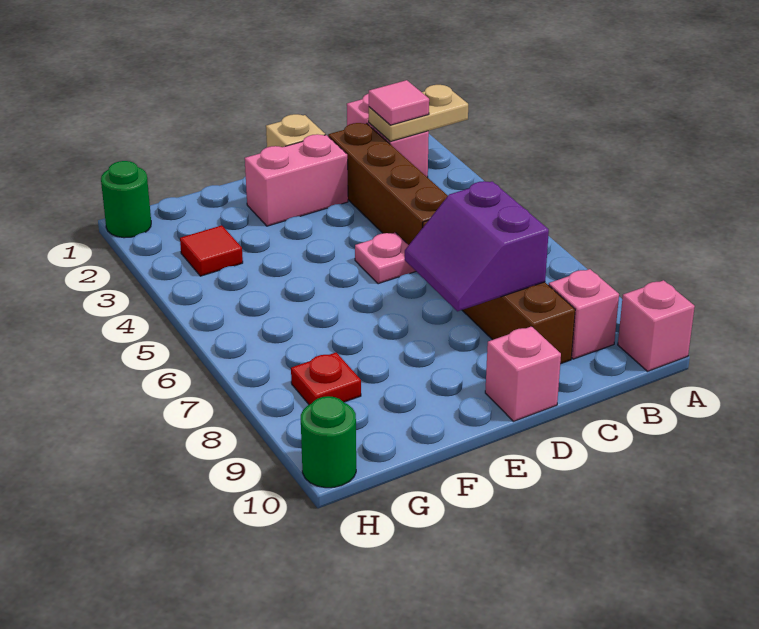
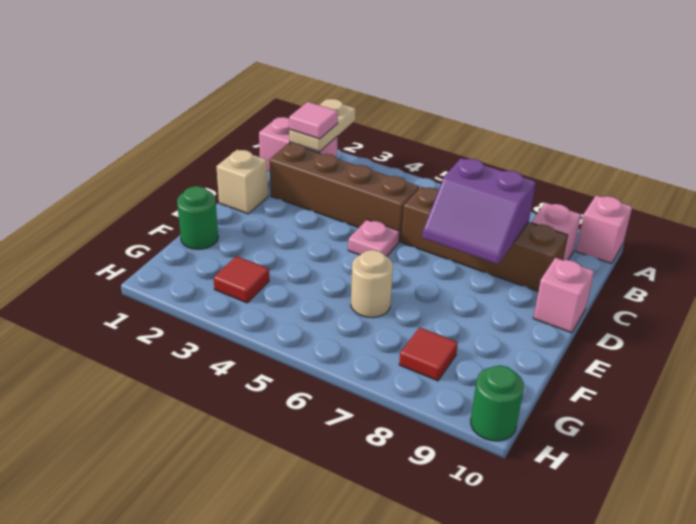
pink brick D2:E2 level 1 -> none
none -> tan round brick F6 level 1
red plate G8 level 1 -> red tile G8 level 1
green round brick H1 level 1 -> green round brick F1 level 1

